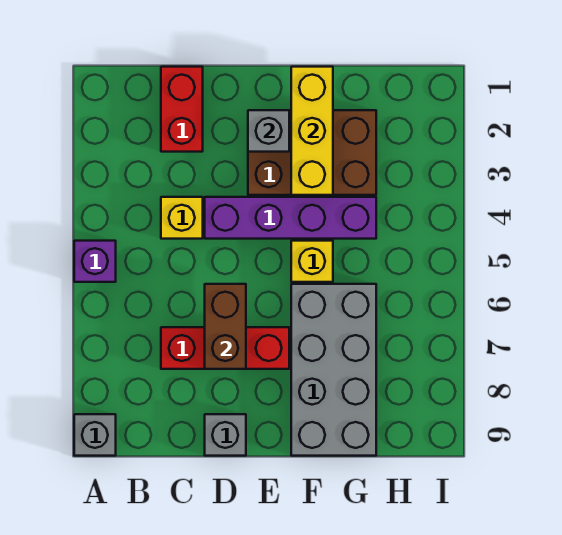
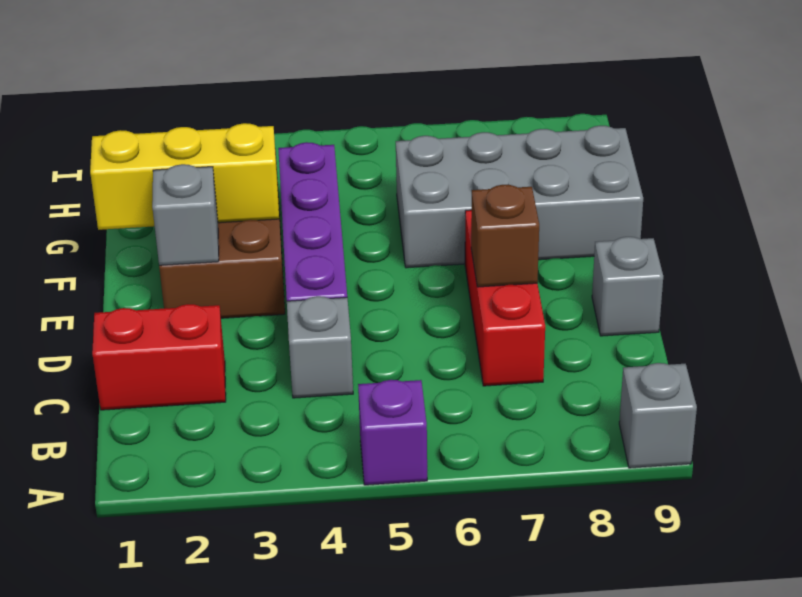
yellow brick C4 level 1 -> grey brick C4 level 1
brown brick D6:D7 level 2 -> brown brick D7 level 2
yellow brick F5 level 1 -> none

